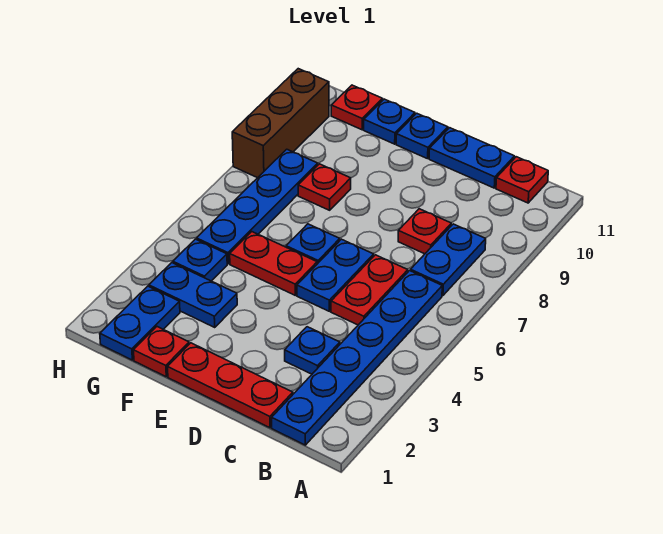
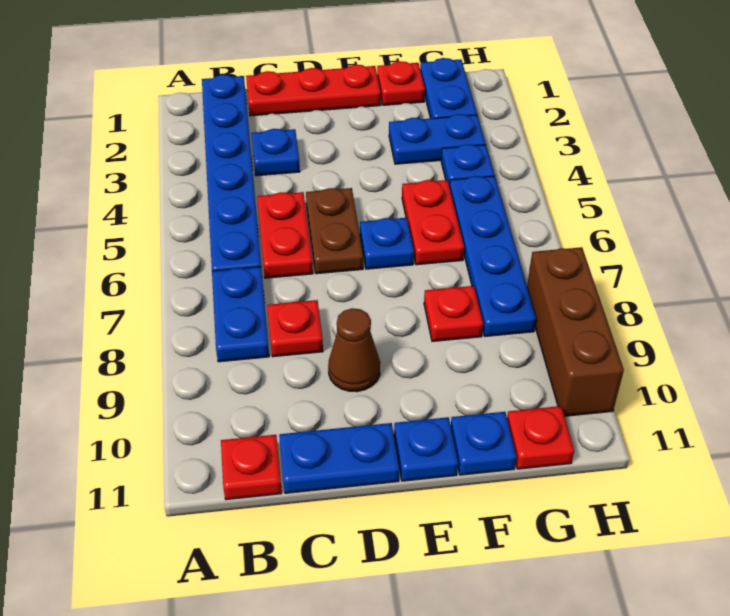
blue plate D5:D6 level 1 -> brown plate D5:D6 level 1
none -> brown cone D9 level 1
red plate E5:F5 level 1 -> red plate F5:F6 level 1

